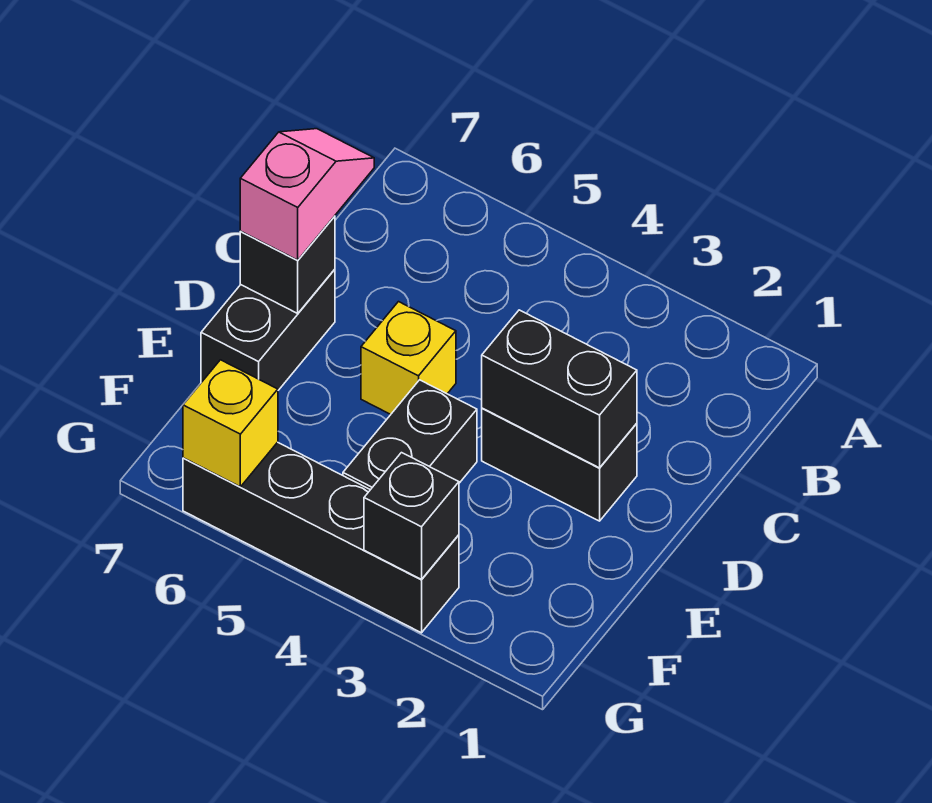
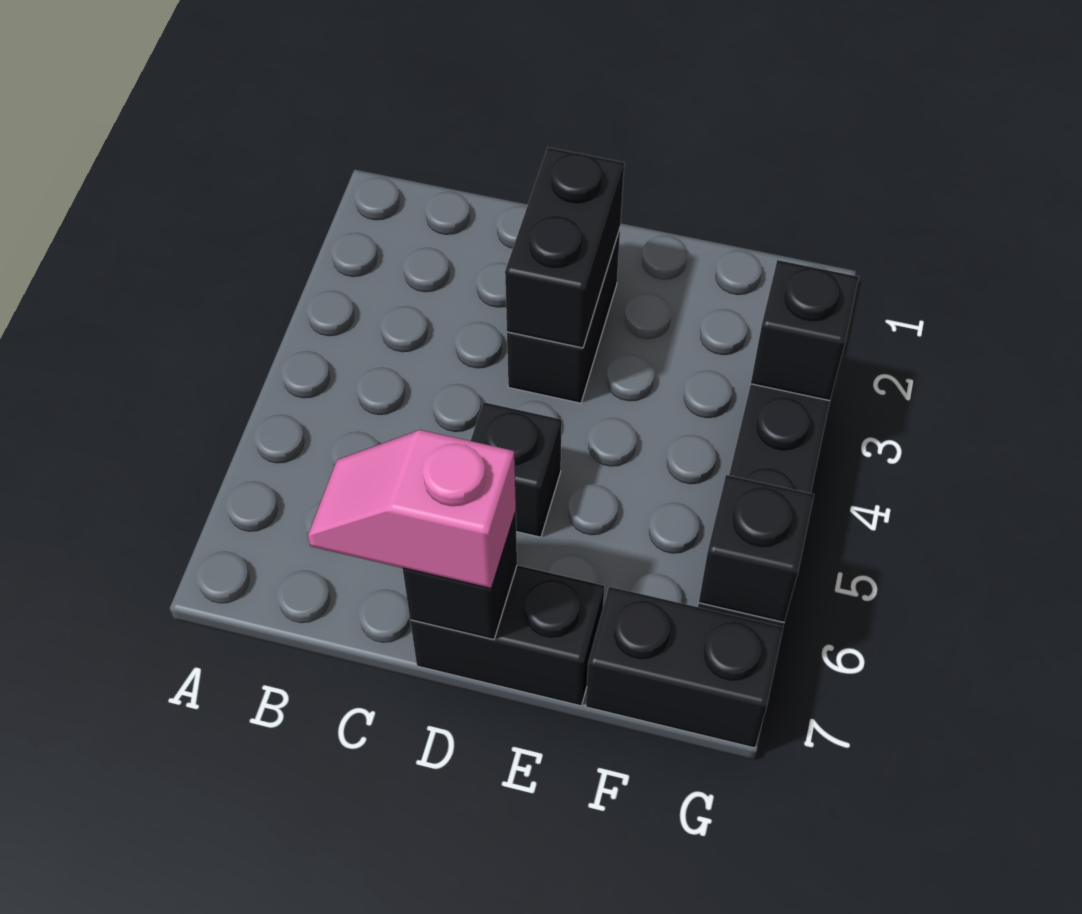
yellow brick D5 level 1 -> black brick D5 level 1
black brick E4:F4 level 1 -> black brick F7:G7 level 1
yellow brick G6 level 2 -> black brick G6 level 2

